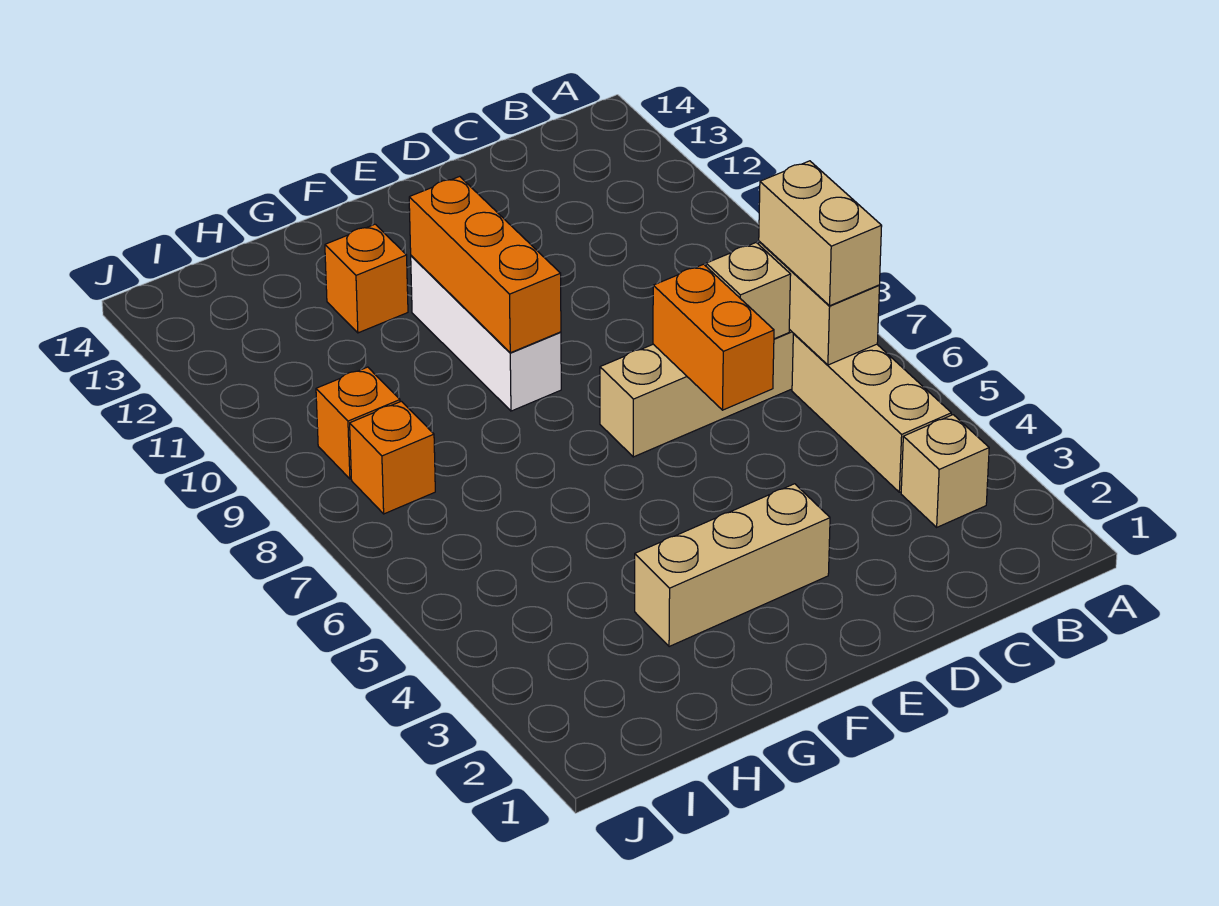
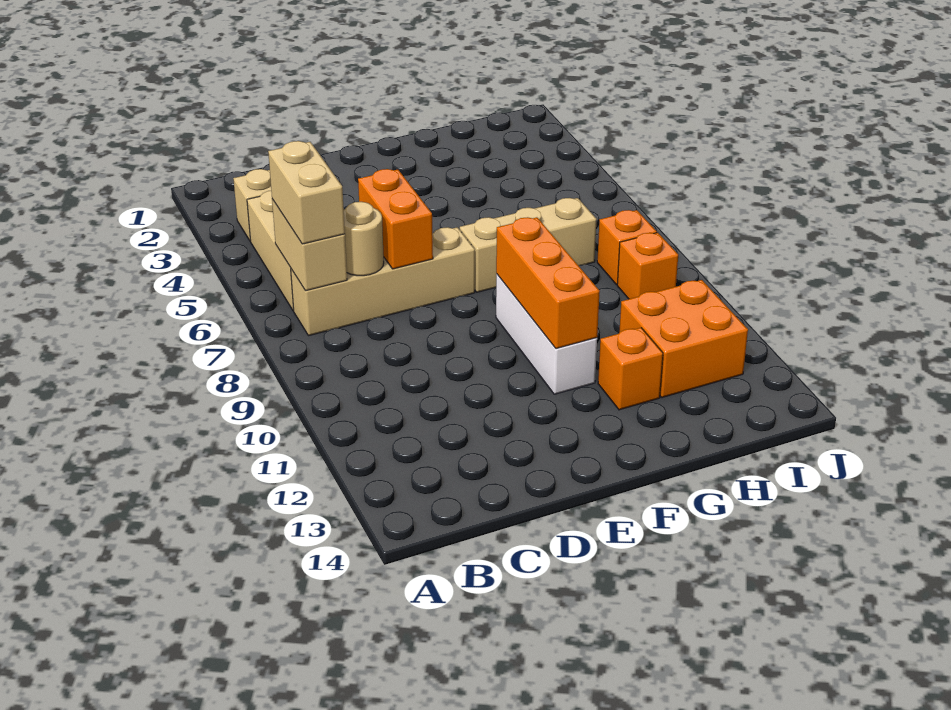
tan brick C7 level 2 -> tan round brick C7 level 2
tan brick E3:G3 level 1 -> tan brick F7:H7 level 1
none -> orange brick H11:I12 level 1

